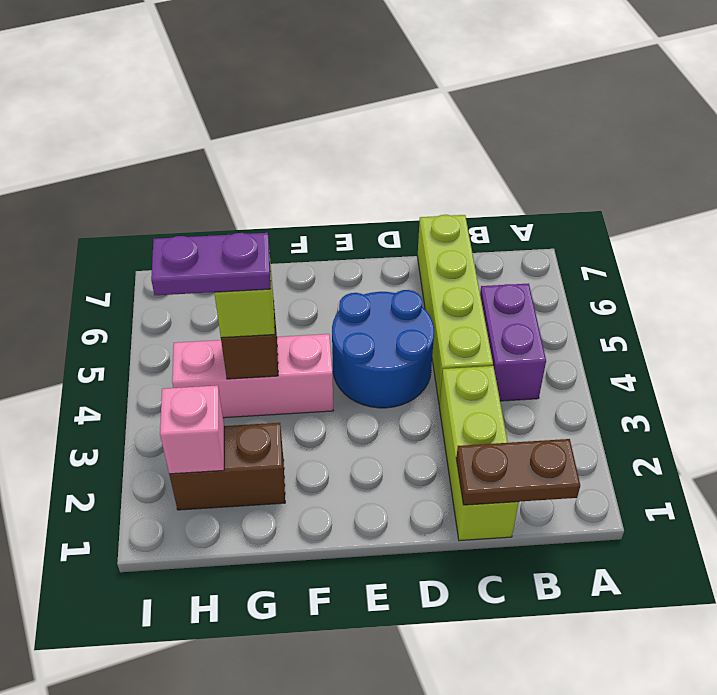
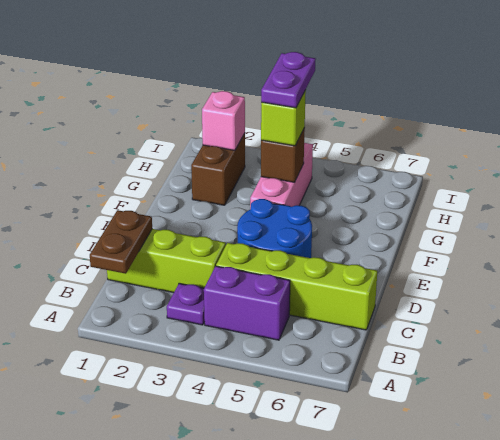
none -> purple plate B3 level 1

